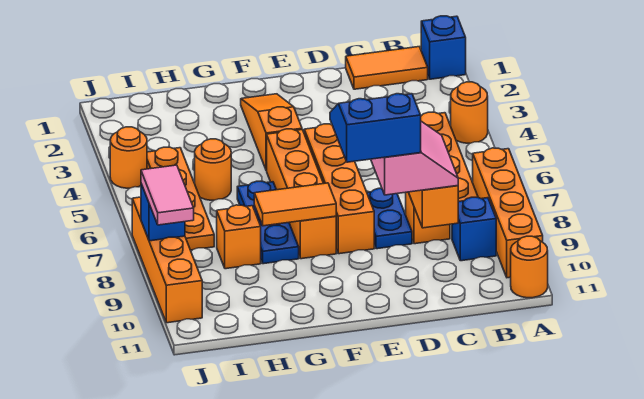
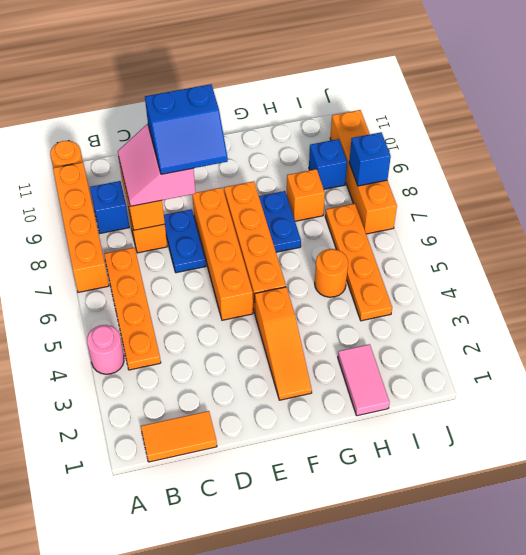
blue brick A1 level 1 -> blue brick I9 level 1
orange round brick A4 level 1 -> pink round brick A4 level 1
orange tile F8:G8 level 2 -> none
blue plate G6:G8 level 1 -> blue plate G7:G8 level 1
orange round brick J4 level 1 -> none
pink tile J8:J9 level 3 -> pink tile H1:H2 level 1

